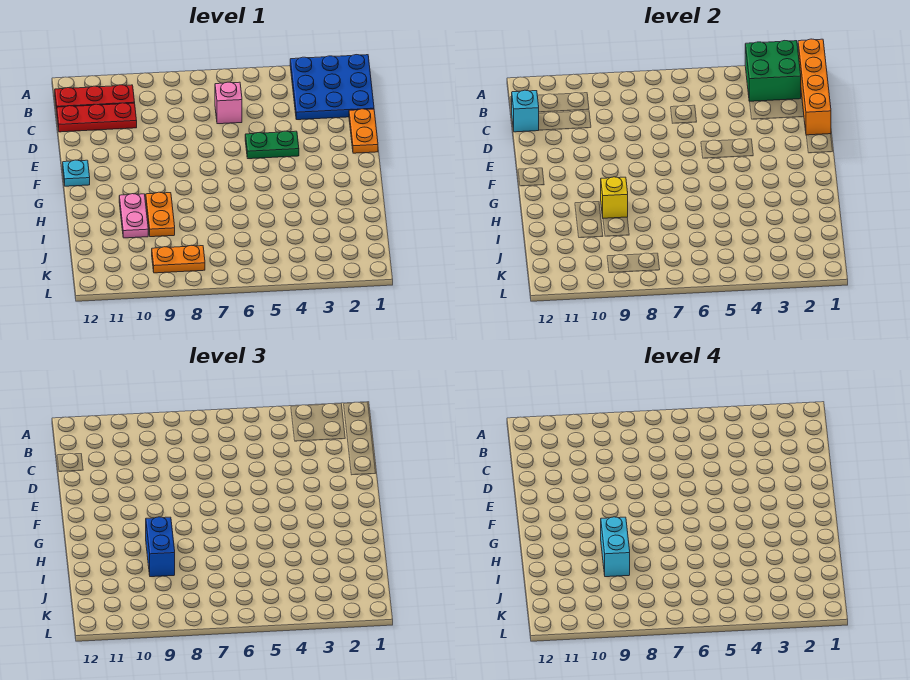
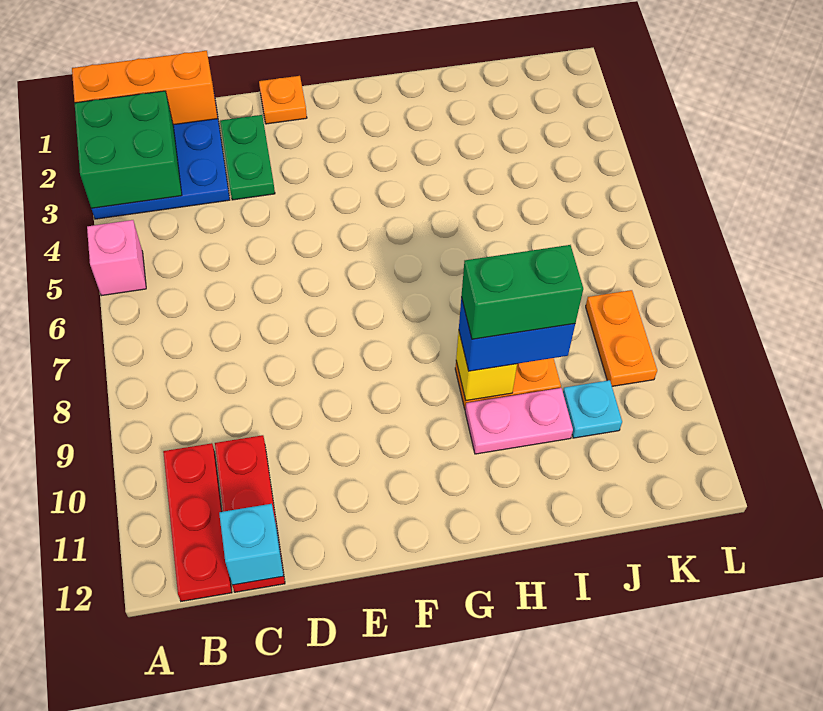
orange brick A1:D1 level 2 -> orange brick A1:C1 level 2
pink brick C6 level 1 -> pink brick A5 level 1
orange plate D1:E1 level 1 -> orange plate E1 level 1
green plate E4:E5 level 1 -> green plate D2:D3 level 1
cyan plate F12 level 1 -> cyan plate J10 level 1
cyan brick H9:I9 level 4 -> green brick H9:I9 level 4

